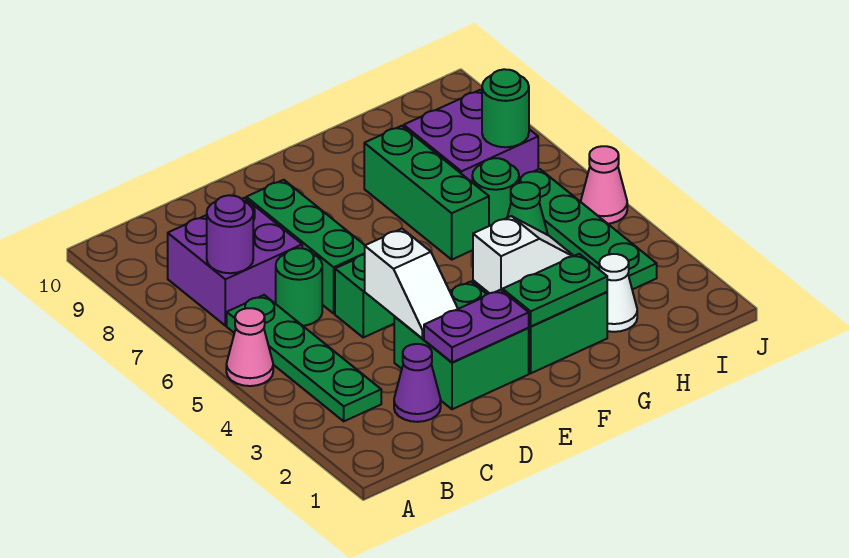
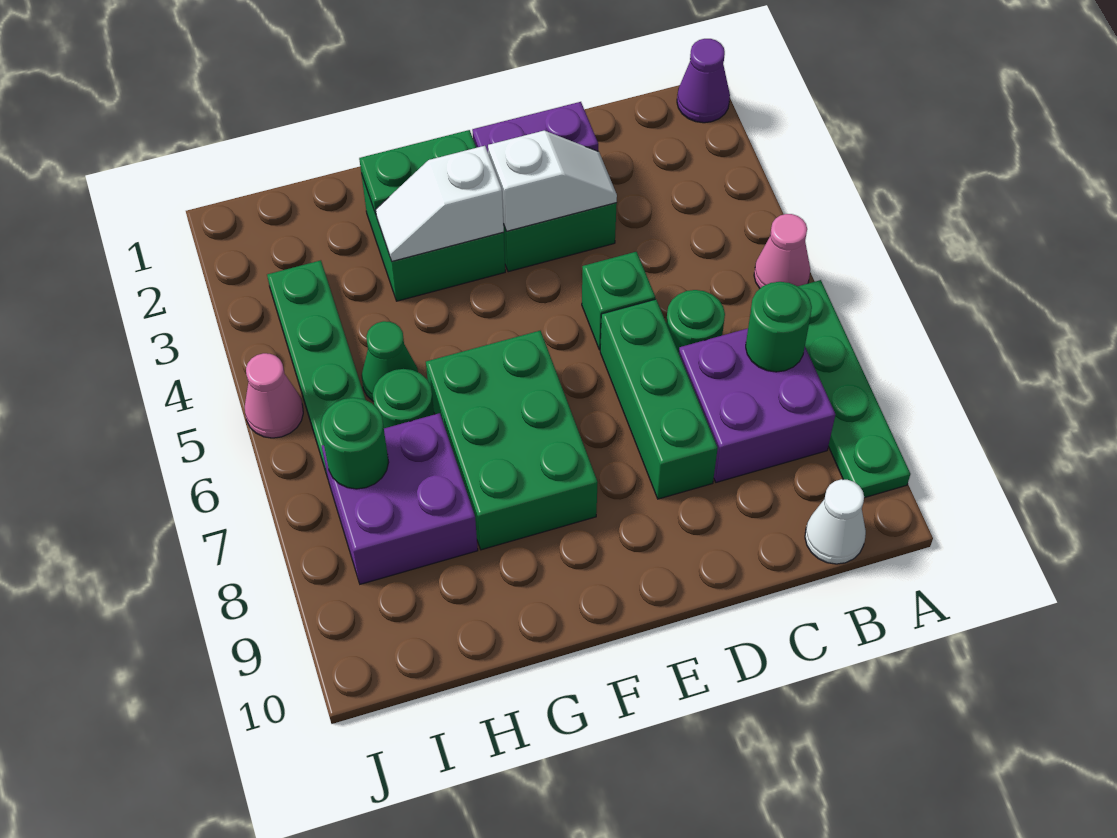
green plate B3:B6 level 1 -> green plate A6:A9 level 1
purple round brick B7 level 2 -> green round brick B7 level 2
purple cone C2 level 1 -> purple cone A1 level 1
white slope D3:D4 level 2 top 4 -> white slope D3:E3 level 2 top E
green brick G6:G8 level 1 -> green brick F6:G8 level 1
white cone H2 level 1 -> white cone B10 level 1

